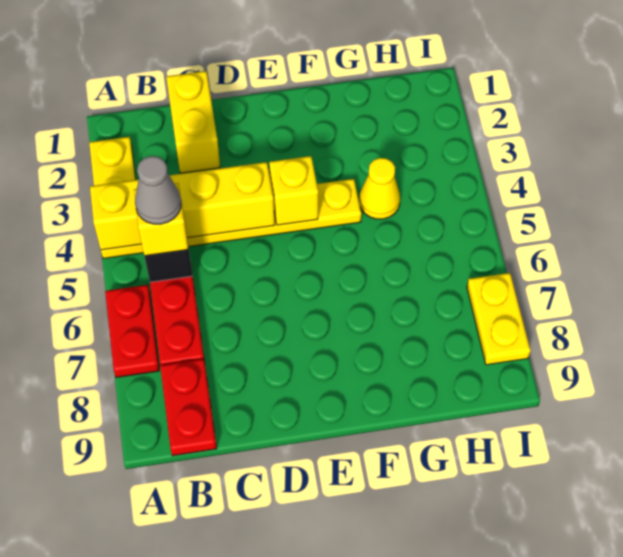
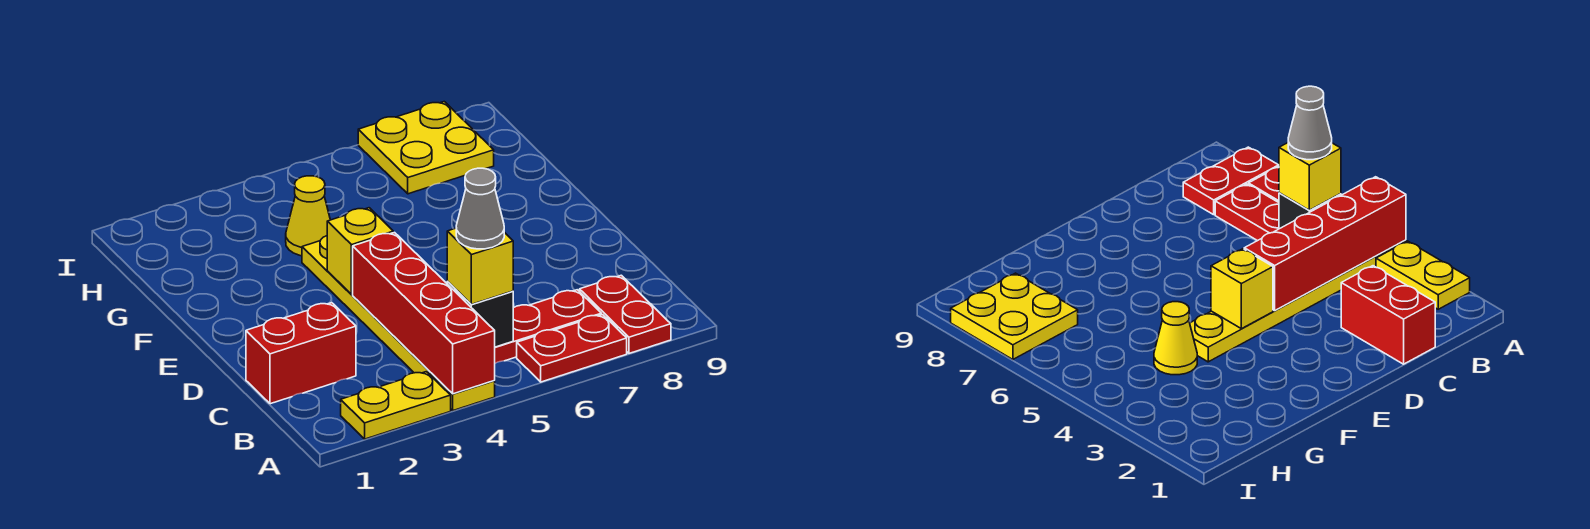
yellow brick A4:D4 level 2 -> red brick A4:D4 level 2
red plate B8:B9 level 1 -> red plate A8:B8 level 1
yellow brick C1:C2 level 1 -> red brick C1:C2 level 1
yellow plate I7:I8 level 1 -> yellow plate H7:I8 level 1

